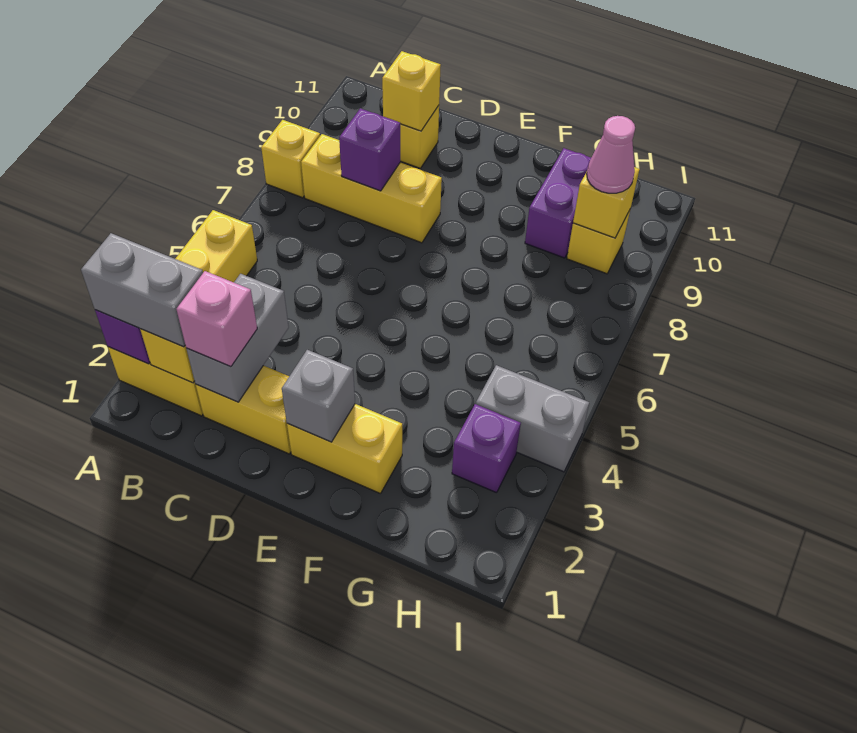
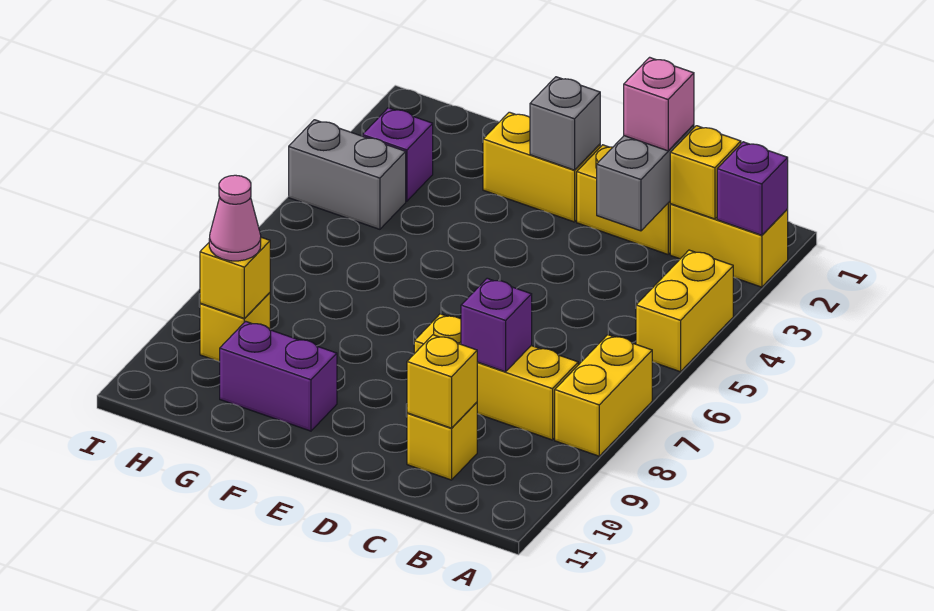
grey brick A2:B2 level 3 -> none
yellow brick A8 level 1 -> yellow brick A7:A8 level 1
purple brick G9:G10 level 1 -> purple brick F10:G10 level 1

